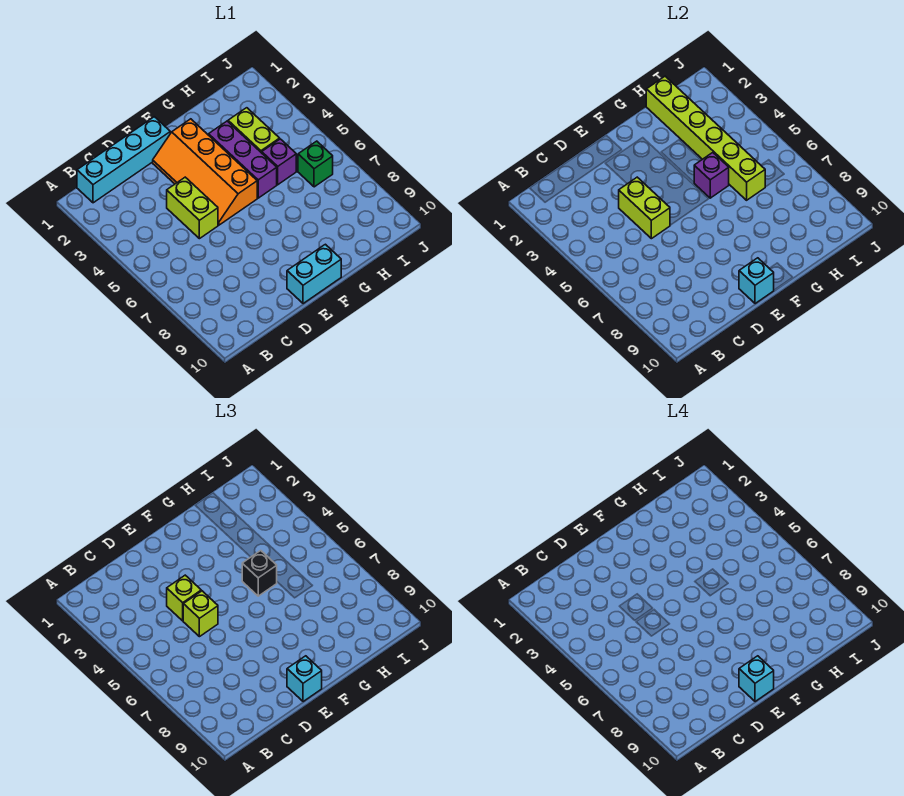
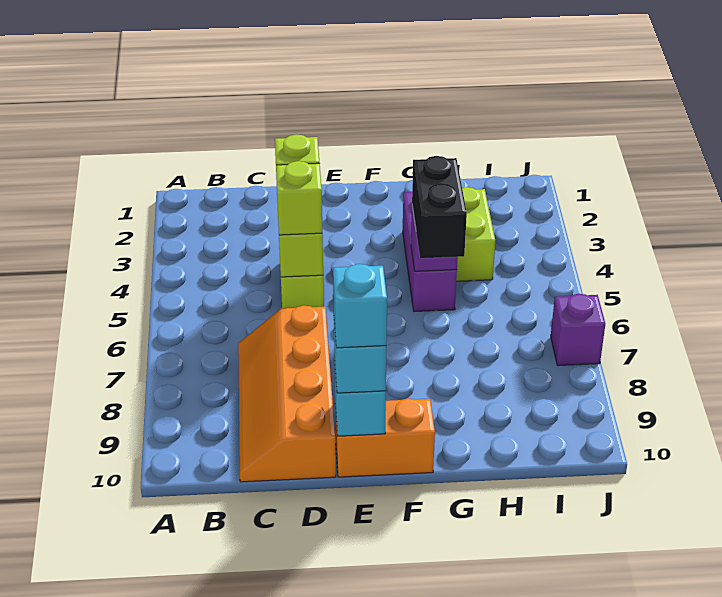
cyan brick B1:E1 level 1 -> none
orange slope E2:F5 level 1 top F -> orange slope C7:D10 level 1 top D
cyan brick E10:F10 level 1 -> orange brick E10:F10 level 1
black brick G5 level 3 -> black brick G5:G6 level 3
lime brick H1:H6 level 2 -> none
purple brick H5 level 1 -> purple brick J7 level 1
green brick I6 level 1 -> none

